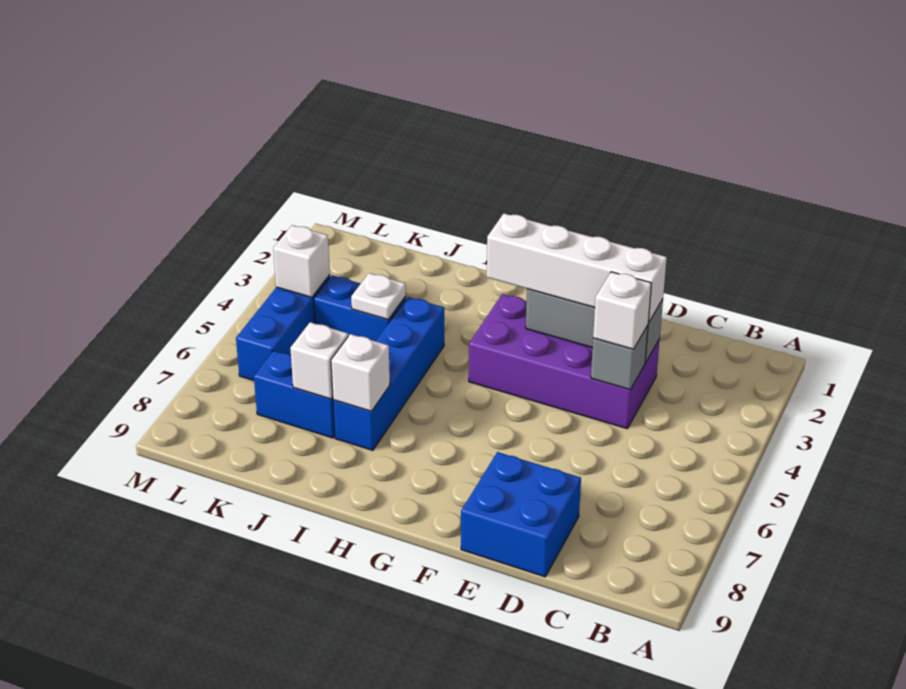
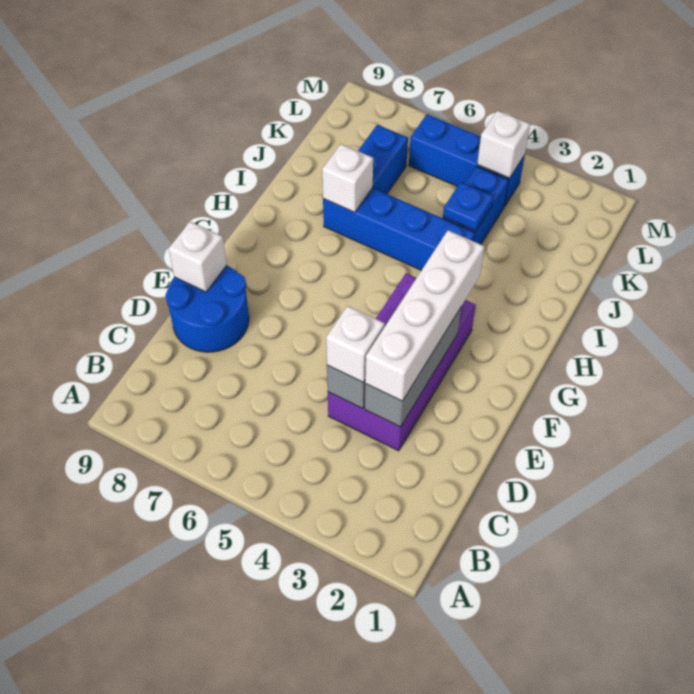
blue brick D8:E9 level 1 -> blue round brick D8:E9 level 1
white plate J4 level 2 -> blue plate J4 level 2
white brick J7 level 2 -> white brick E9 level 2

